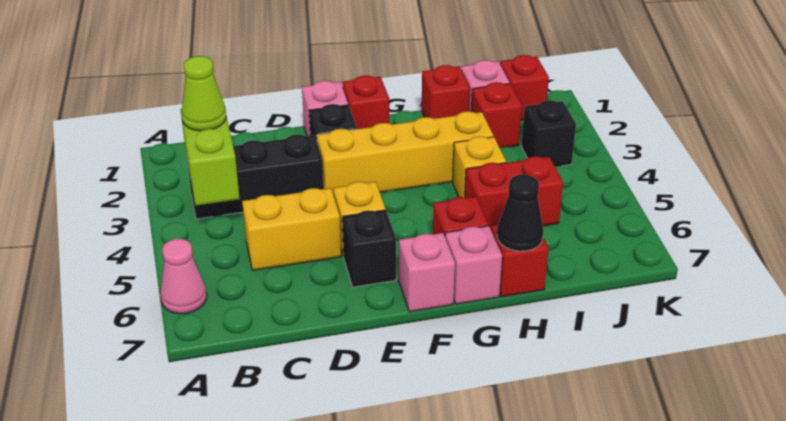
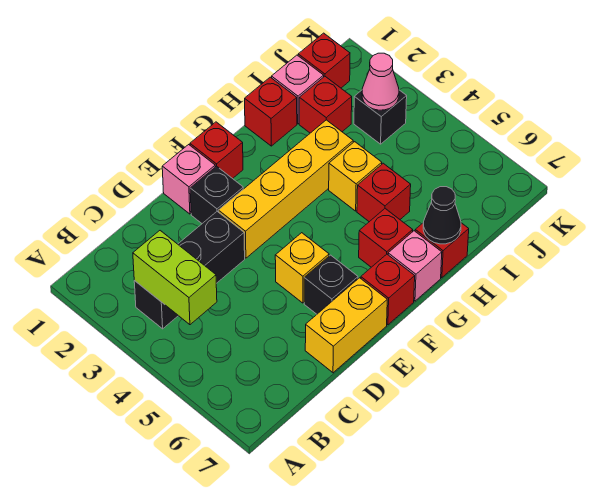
pink cone A6 level 1 -> pink cone J3 level 2
lime cone B3 level 3 -> none
yellow brick C5:D5 level 1 -> yellow brick D7:E7 level 1
pink brick F7 level 1 -> red brick F7 level 1
red brick H5:I5 level 1 -> red brick H5 level 1

